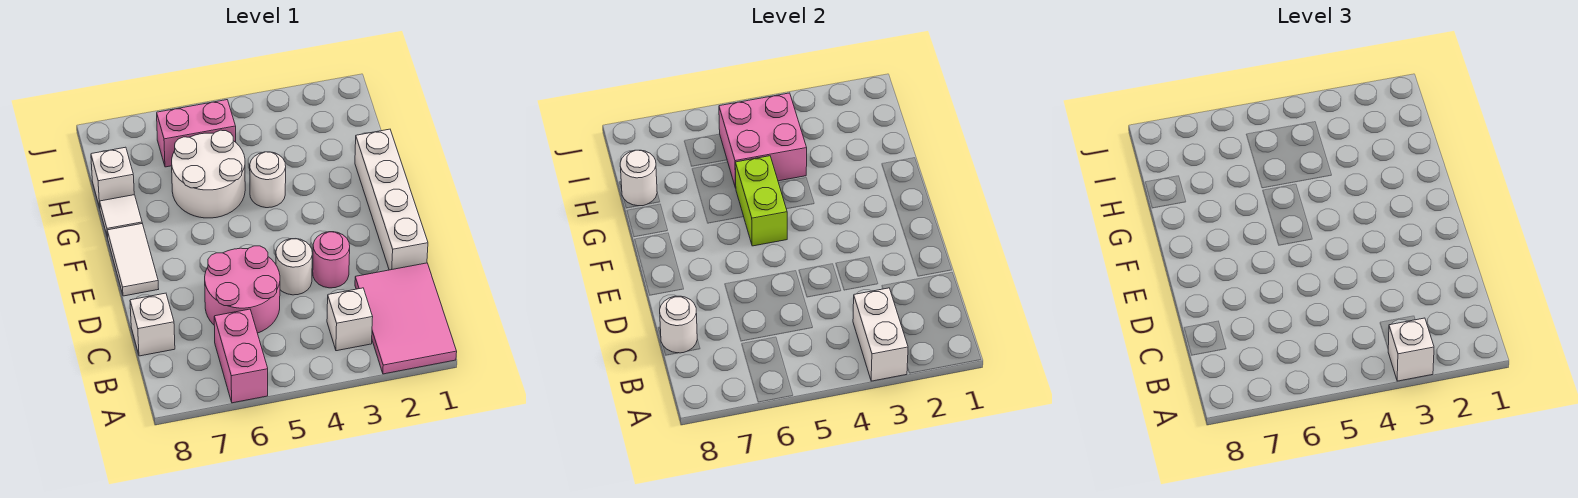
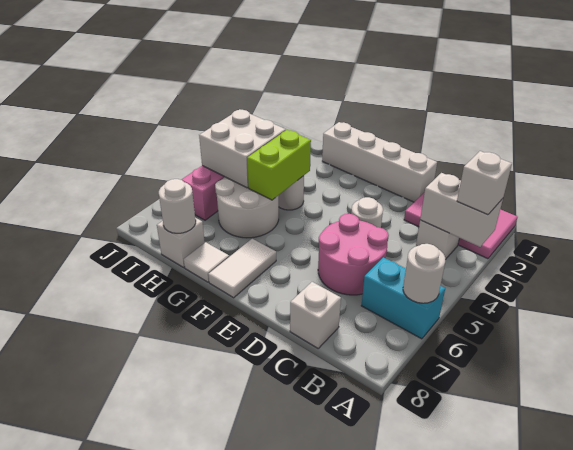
pink brick A6:B6 level 1 -> cyan brick A6:B6 level 1
white round brick C8 level 2 -> white round brick A6 level 2
pink round brick D3 level 1 -> none
white tile E8:F8 level 1 -> white tile F7:F8 level 1
lime brick F5:G5 level 2 -> lime brick G4:G5 level 2
pink brick H4:I5 level 2 -> white brick H4:I5 level 2

